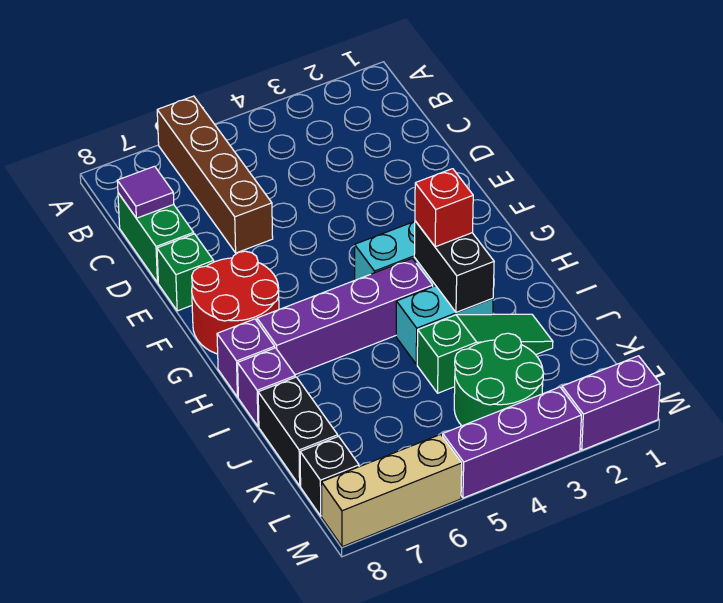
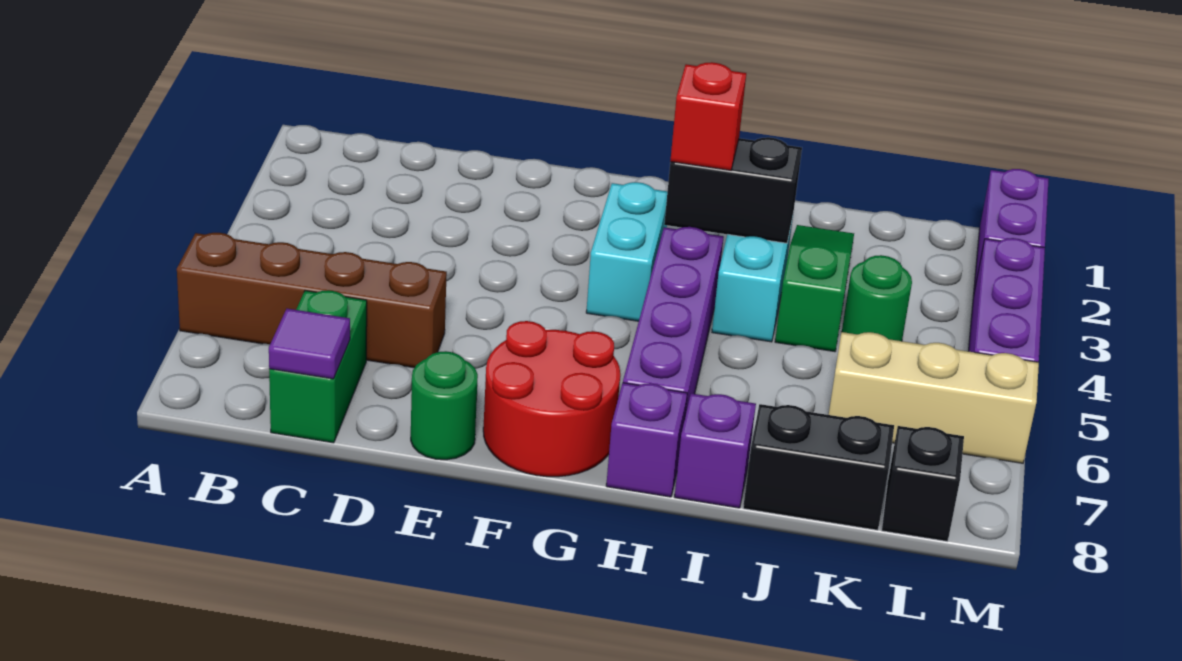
green brick C8:D8 level 1 -> green brick C7:C8 level 1
green brick E8 level 1 -> green round brick E8 level 1
green round brick K3:L4 level 1 -> green round brick K4 level 1
tan brick M6:M8 level 1 -> tan brick K6:M6 level 1

